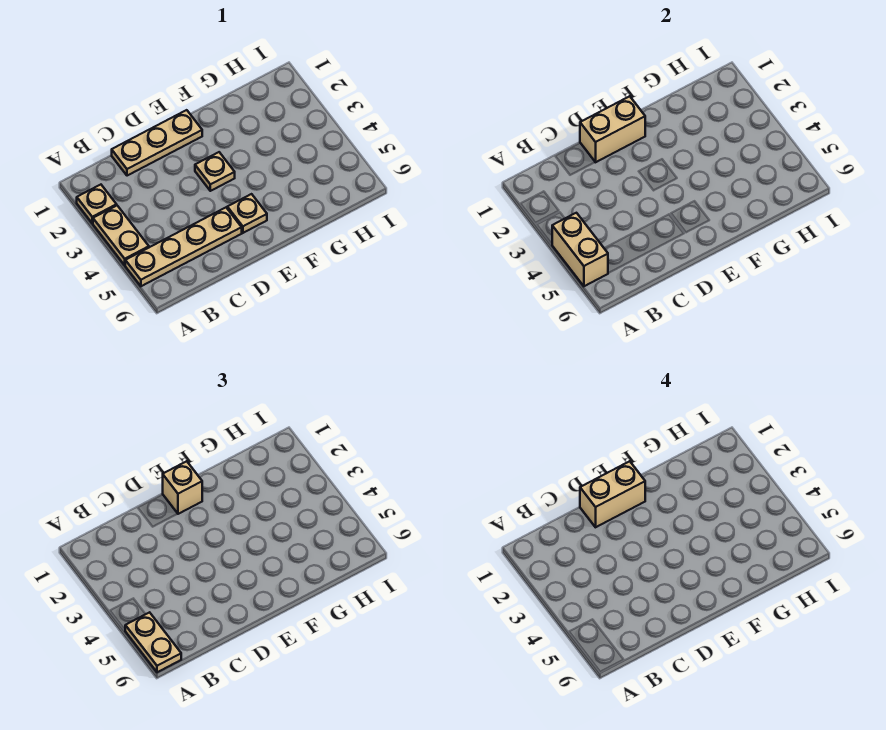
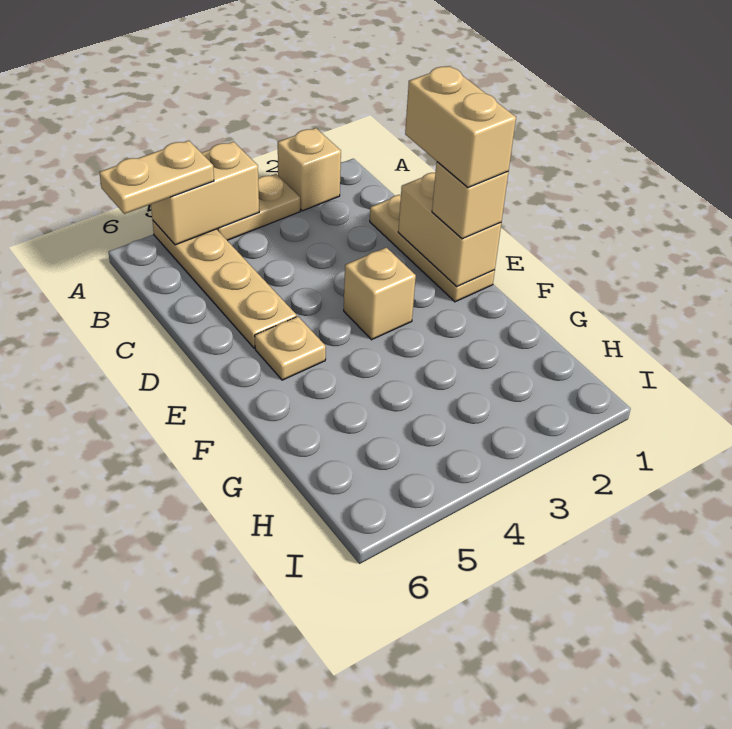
tan plate A2 level 1 -> tan brick A2 level 1
tan plate E3 level 1 -> tan brick E3 level 1

